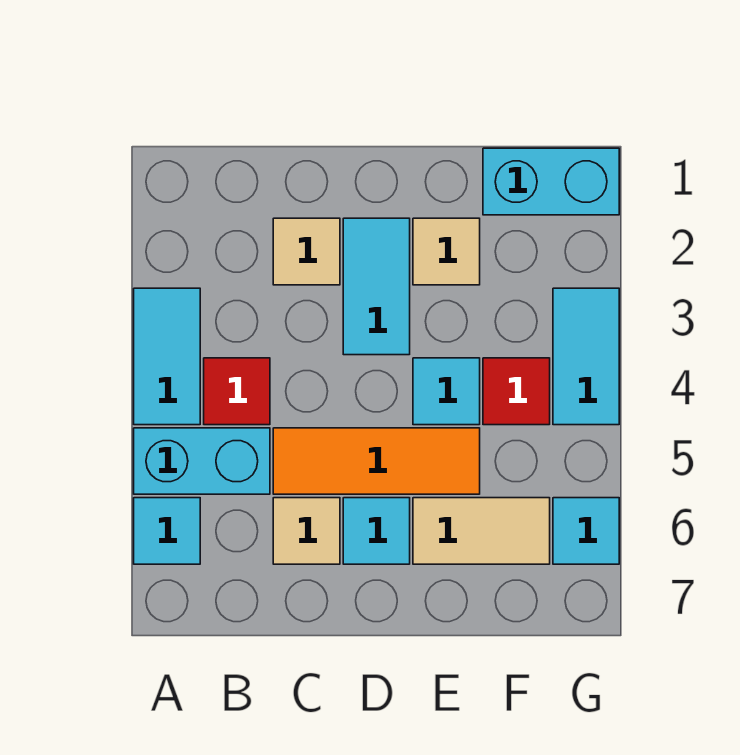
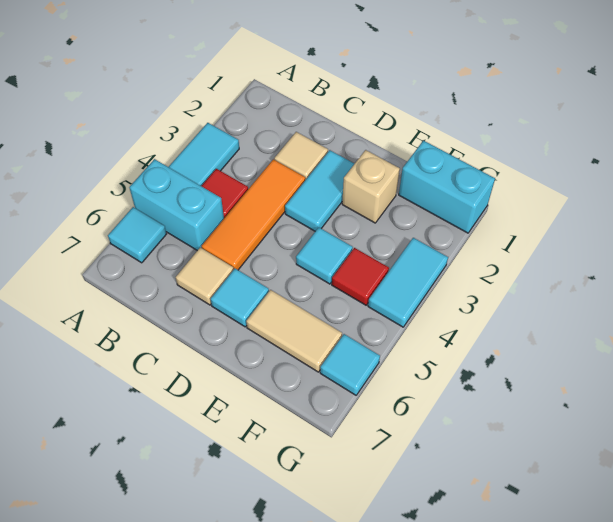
orange tile C5:E5 level 1 -> orange tile C3:C5 level 1
tan tile E2 level 1 -> tan brick E2 level 1

